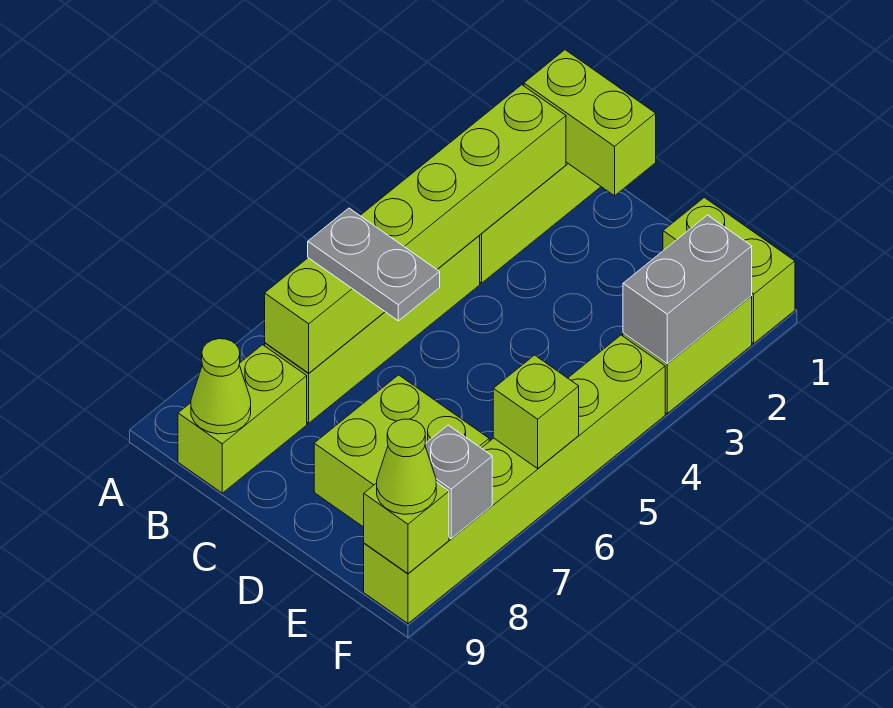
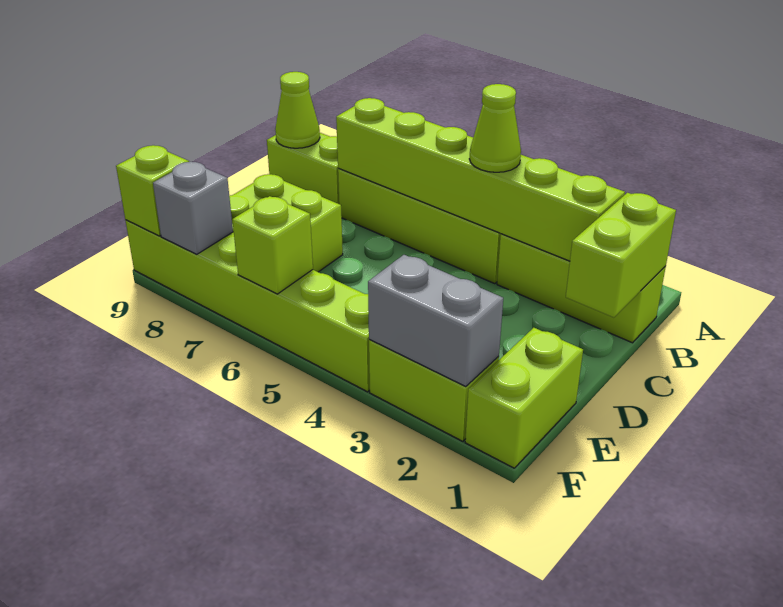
grey plate B6:C6 level 3 -> none
lime cone F9 level 3 -> lime cone B4 level 3

